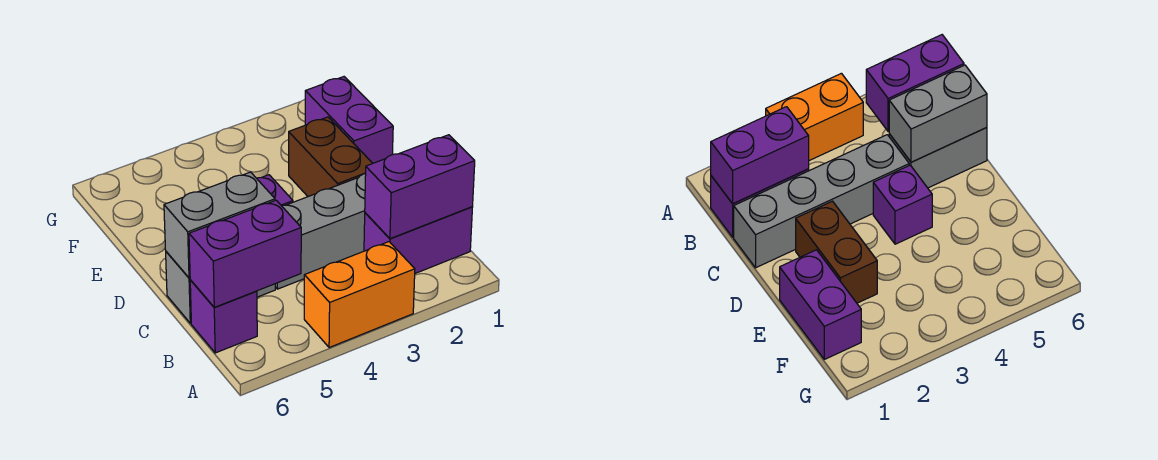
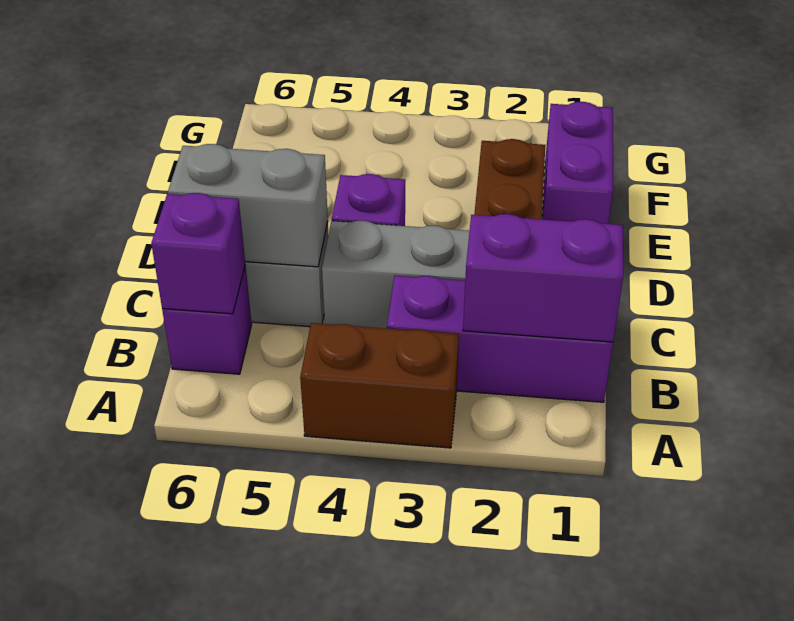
orange brick A3:A4 level 1 -> brown brick A3:A4 level 1
purple brick B1:B2 level 1 -> purple brick B1:B3 level 1
purple brick B5:B6 level 2 -> purple brick B6 level 2

